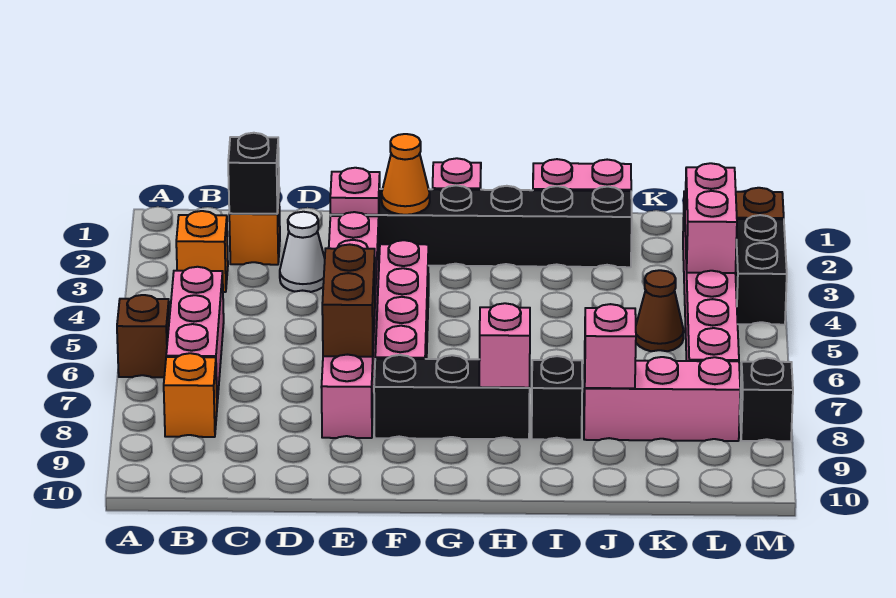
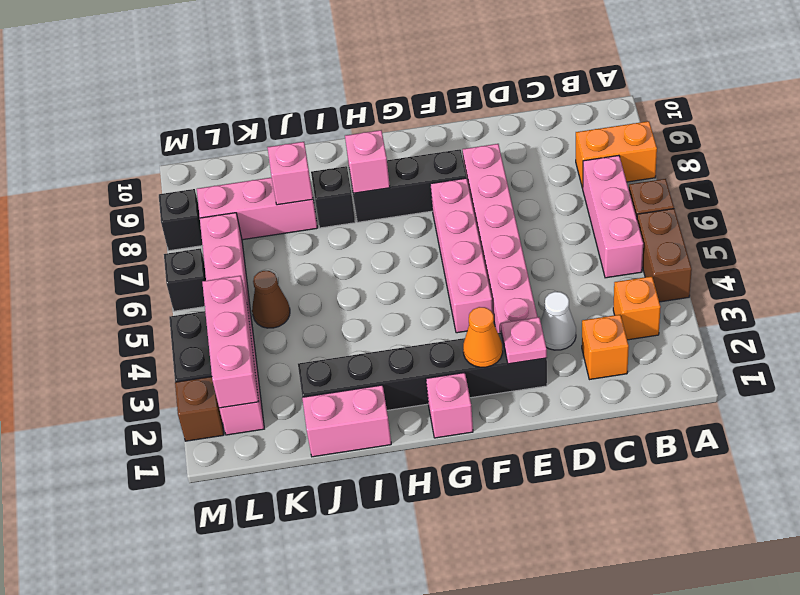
orange brick B8 level 1 -> orange brick A8:B8 level 1
black brick C2 level 2 -> black brick M6 level 1
brown brick E6:E7 level 2 -> brown brick A4:A5 level 1
pink brick L3:L4 level 2 -> pink brick L2:L4 level 2

